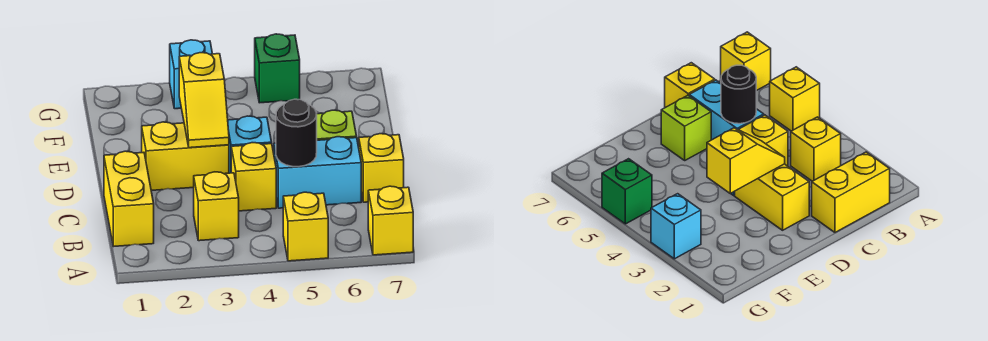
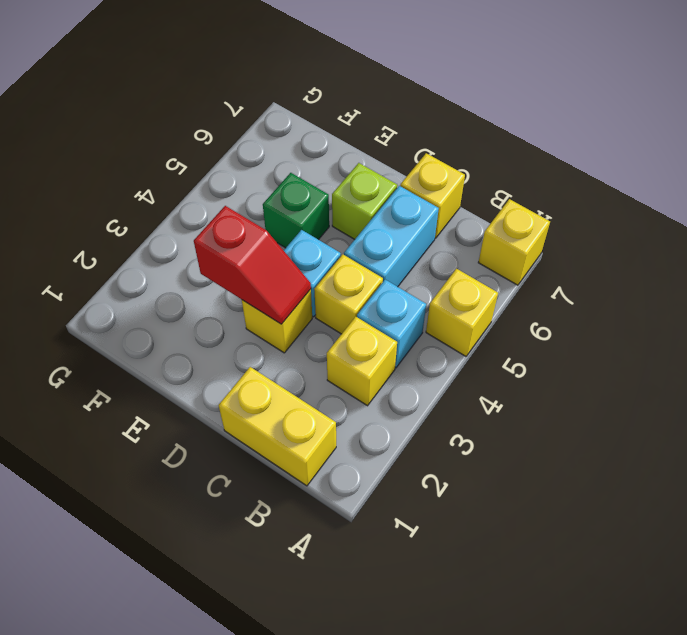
black round brick C5 level 2 -> none
yellow brick D2:D3 level 1 -> yellow brick D3 level 1
yellow slope D3:E3 level 2 top E -> red slope D3:E3 level 2 top E
cyan brick G3 level 1 -> cyan brick B4 level 1
green brick G5 level 1 -> green brick E5 level 1

